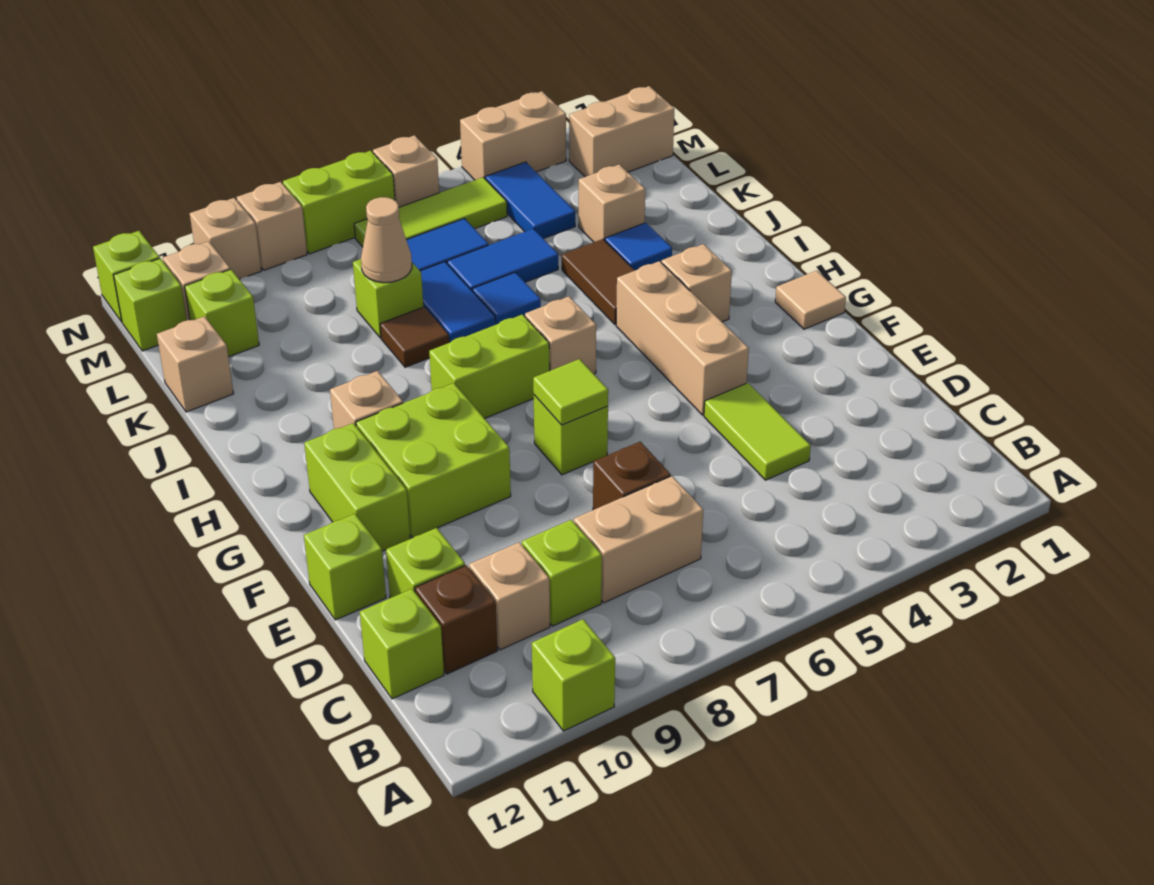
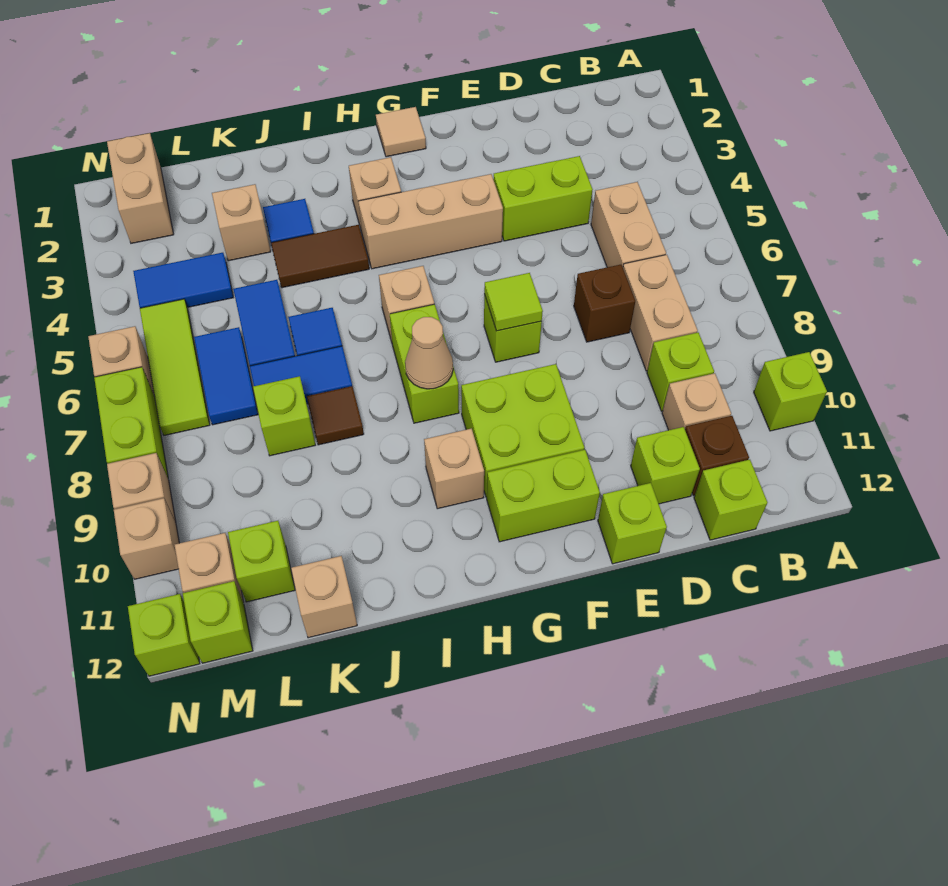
lime tile D4:E4 level 1 -> lime brick D4:E4 level 1
tan cone K8 level 2 -> tan cone H8 level 2
tan brick N3:N4 level 1 -> tan brick C5:C6 level 1

